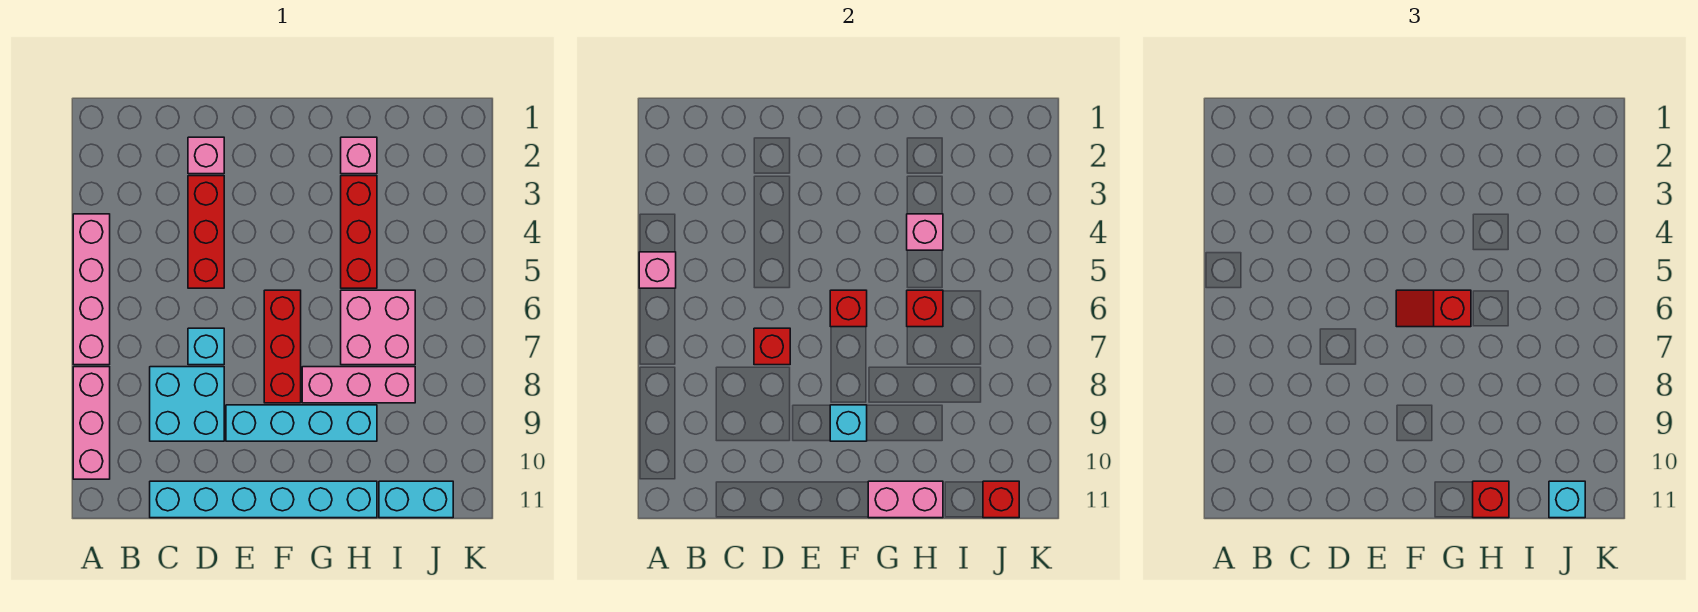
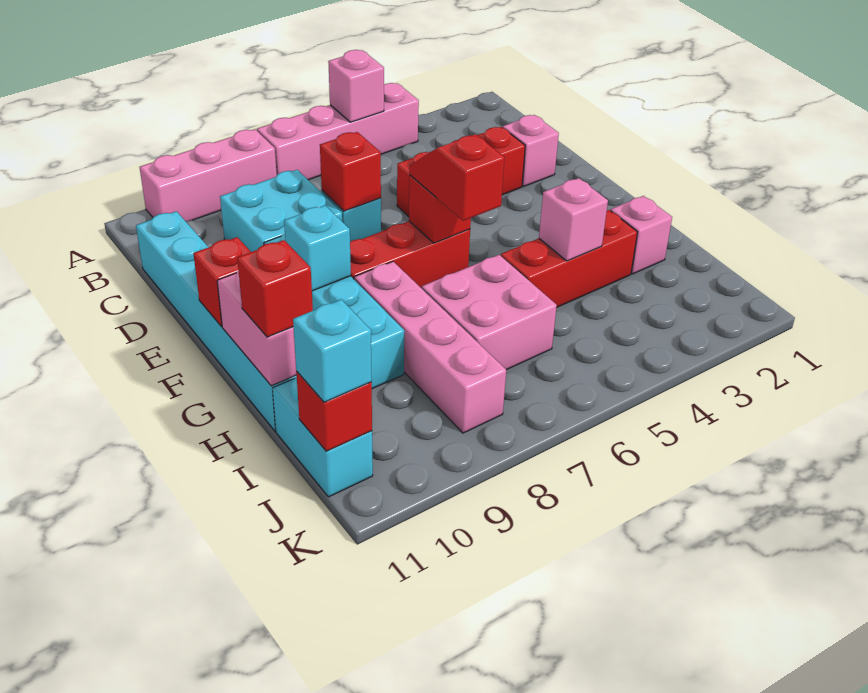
pink brick G8:I8 level 1 -> pink brick G8:J8 level 1
red brick H6 level 2 -> red brick F11 level 2

